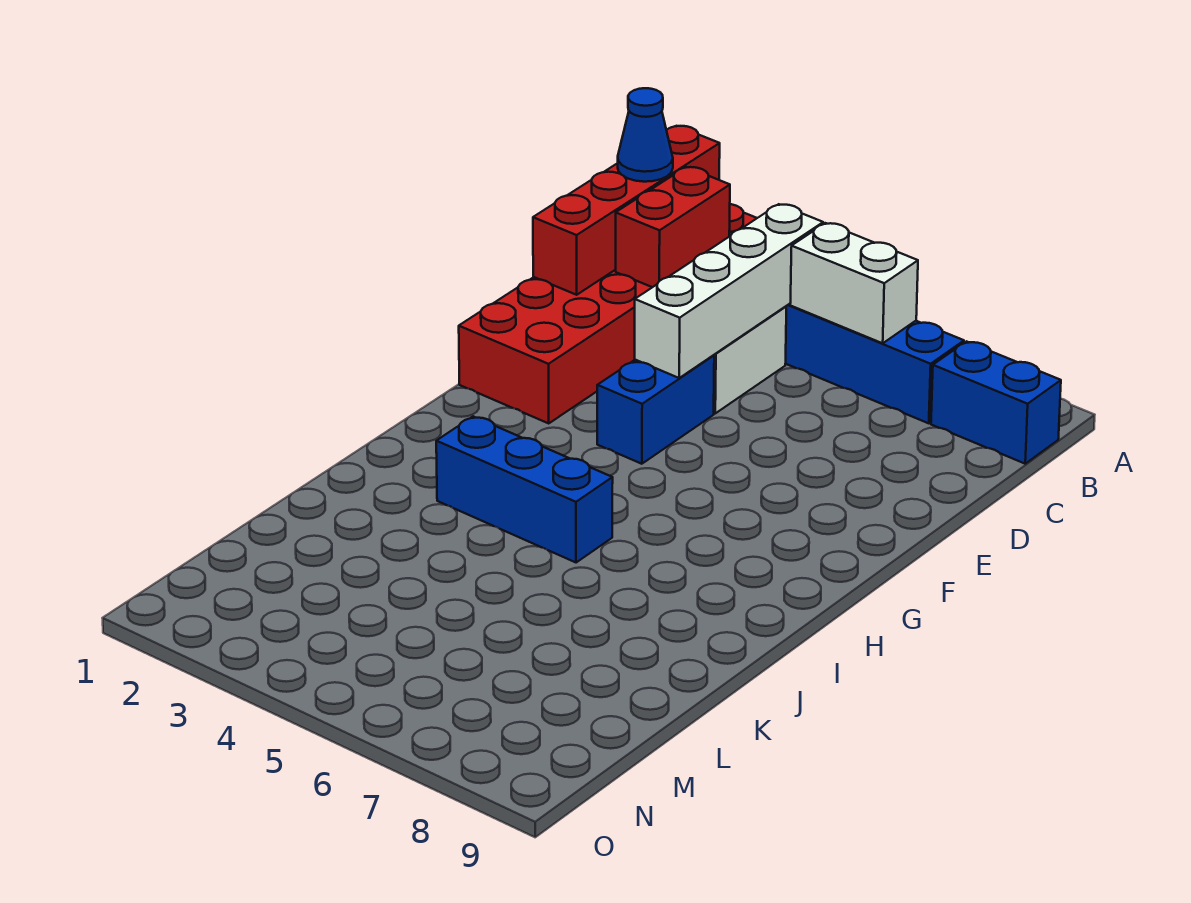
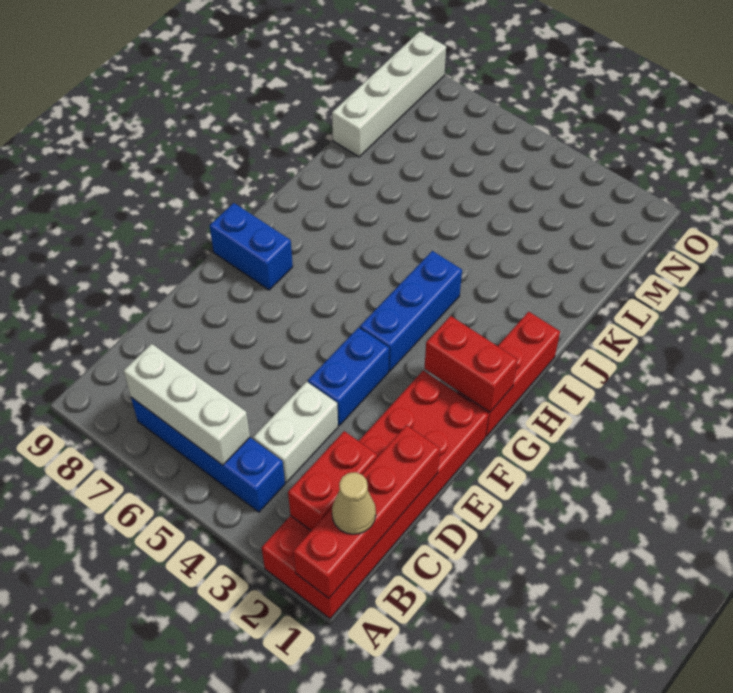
blue cone B1 level 3 -> tan cone B1 level 3
white brick B4:E4 level 2 -> white brick L9:O9 level 1
white brick B5:B6 level 2 -> white brick B5:B7 level 2
blue brick B8:B9 level 1 -> blue brick G8:G9 level 1
none -> red brick G1:I1 level 1
none -> red brick G1:G2 level 2
blue brick I3:I5 level 1 -> blue brick G4:I4 level 1

